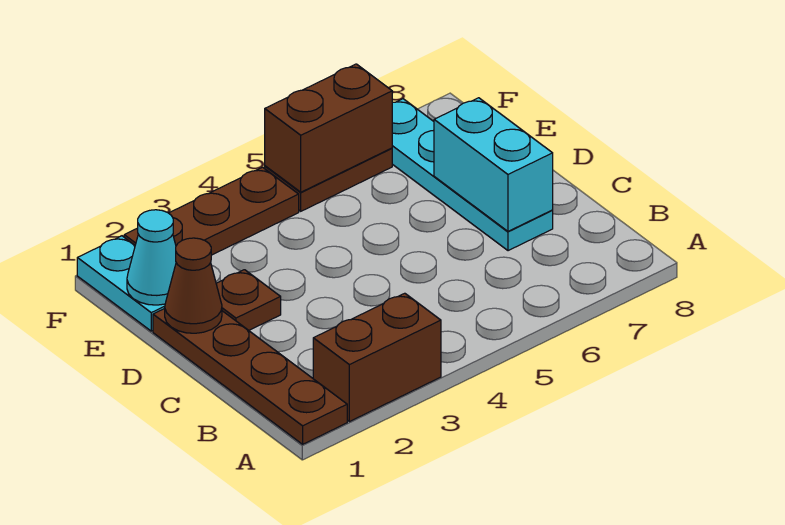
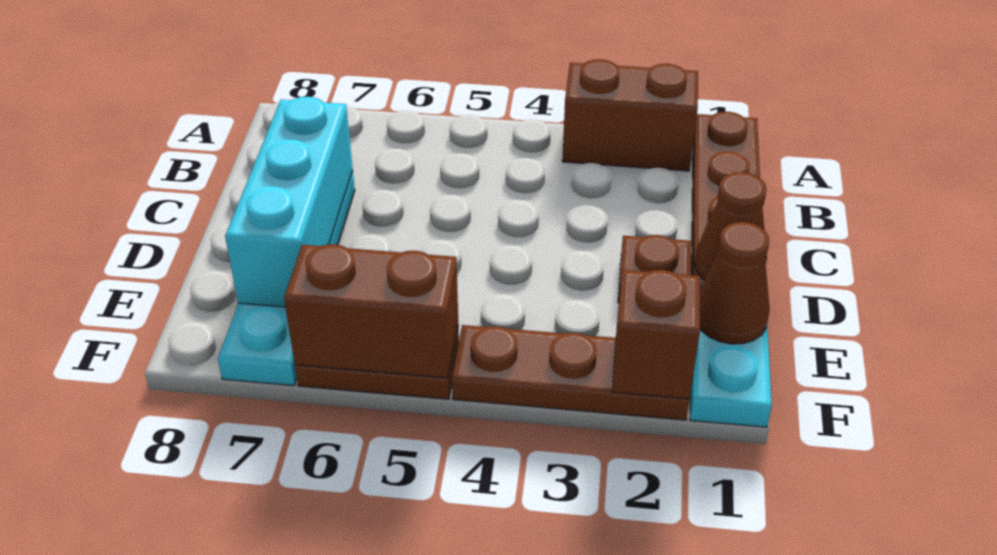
cyan brick C7:D7 level 2 -> cyan brick C7:E7 level 2
cyan cone E1 level 2 -> brown cone E1 level 2
none -> brown brick F2 level 2

